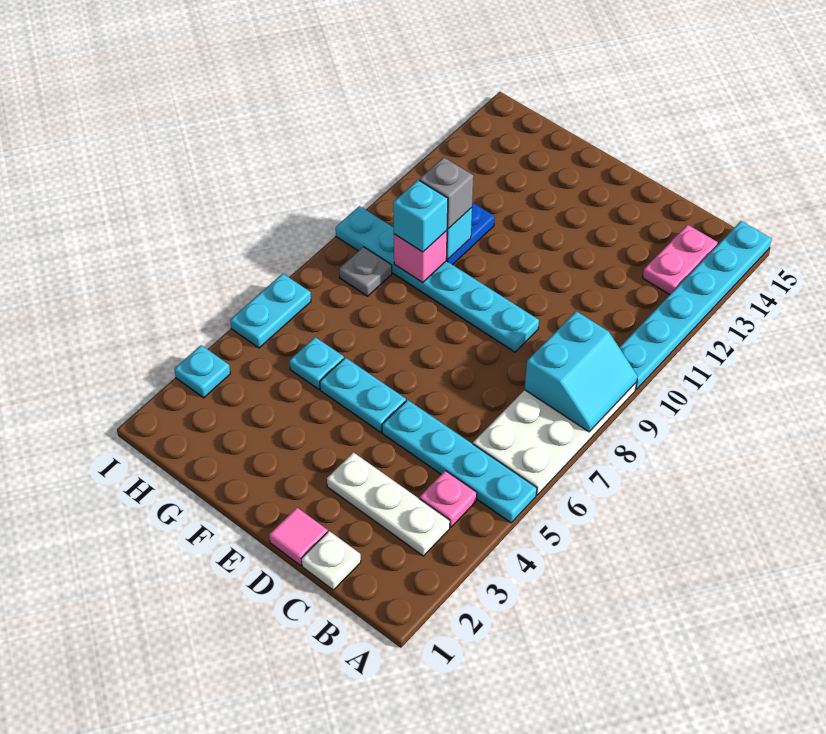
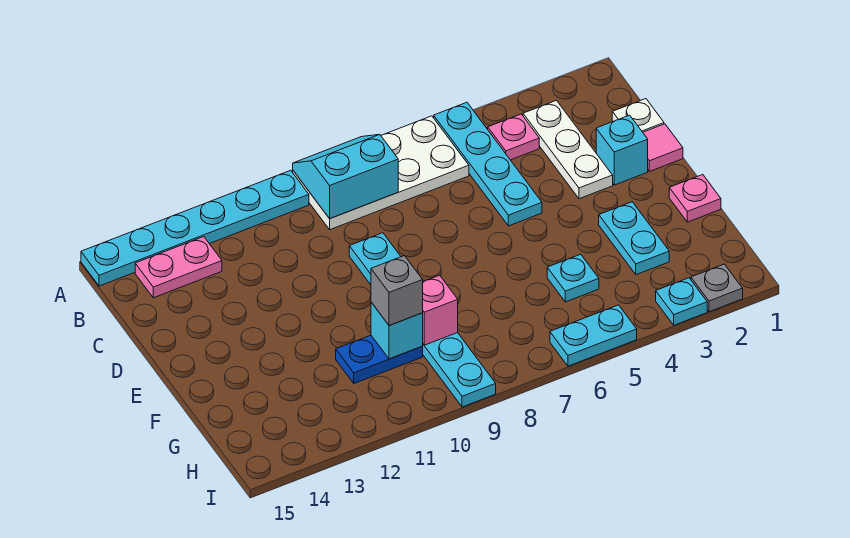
cyan plate E5:F5 level 1 -> cyan plate F3:G3 level 1
none -> pink plate F1 level 1
cyan brick G9 level 3 -> cyan brick D2 level 1
grey plate H8 level 1 -> grey plate I2 level 1

